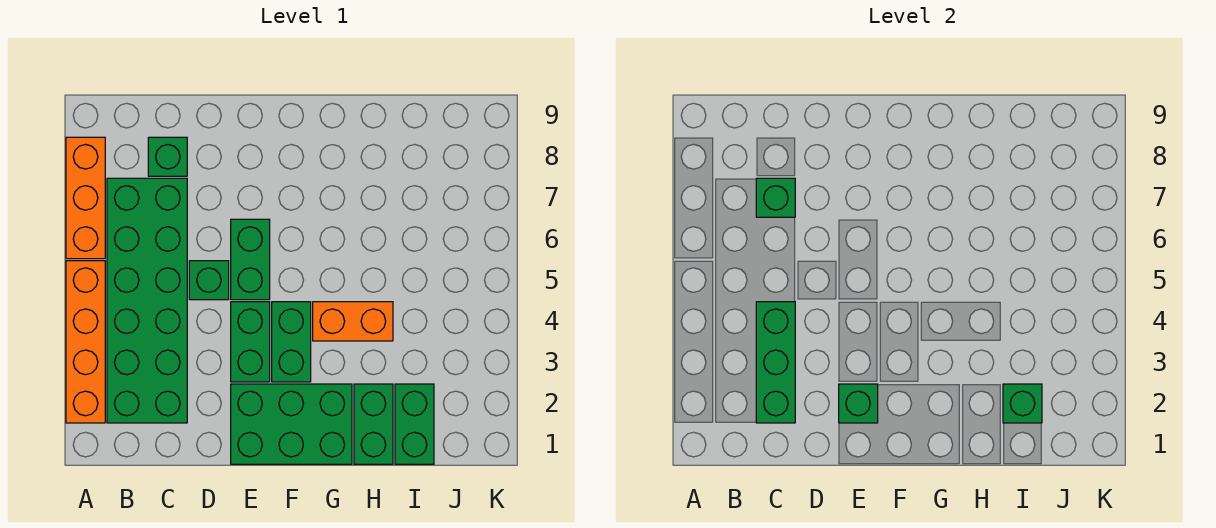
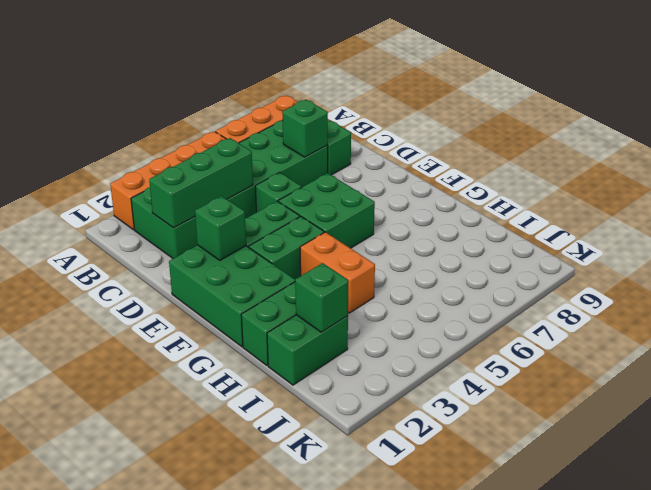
green brick E5:E6 level 1 -> green brick E5:F6 level 1

